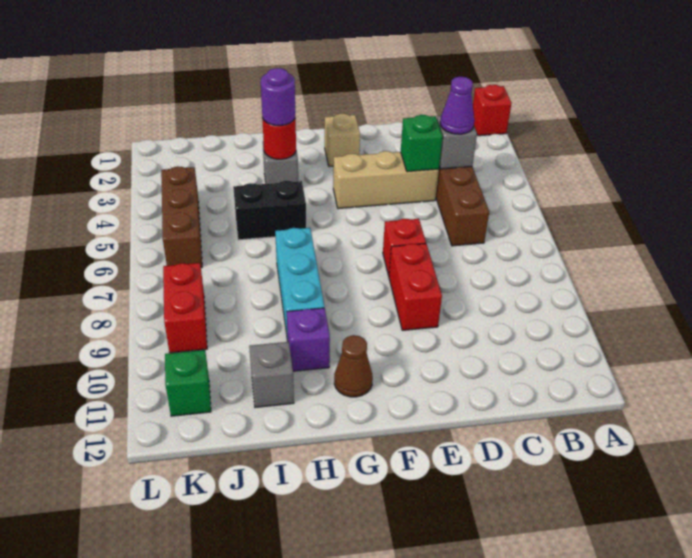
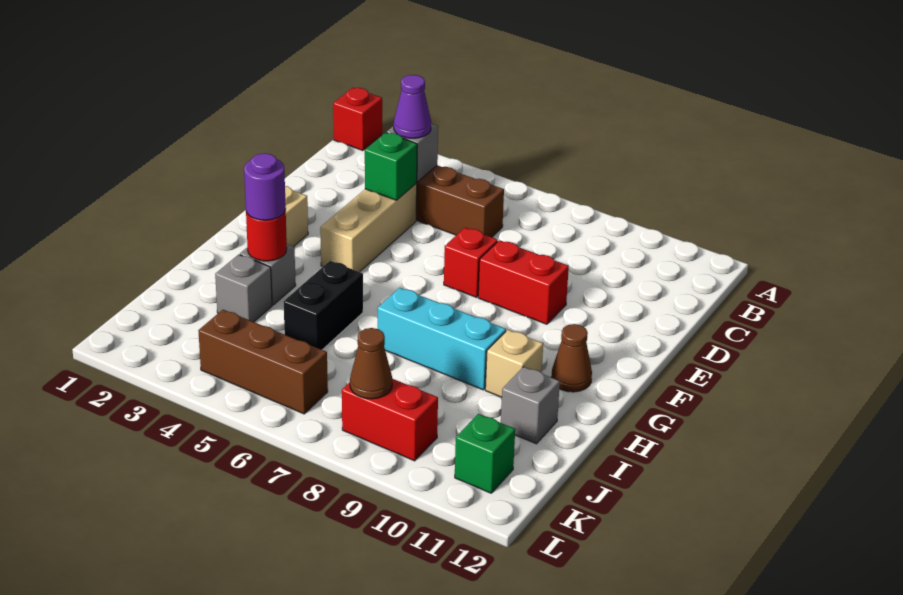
purple brick H10 level 1 -> tan brick H10 level 1
none -> grey brick I3 level 1
none -> brown cone K8 level 2

